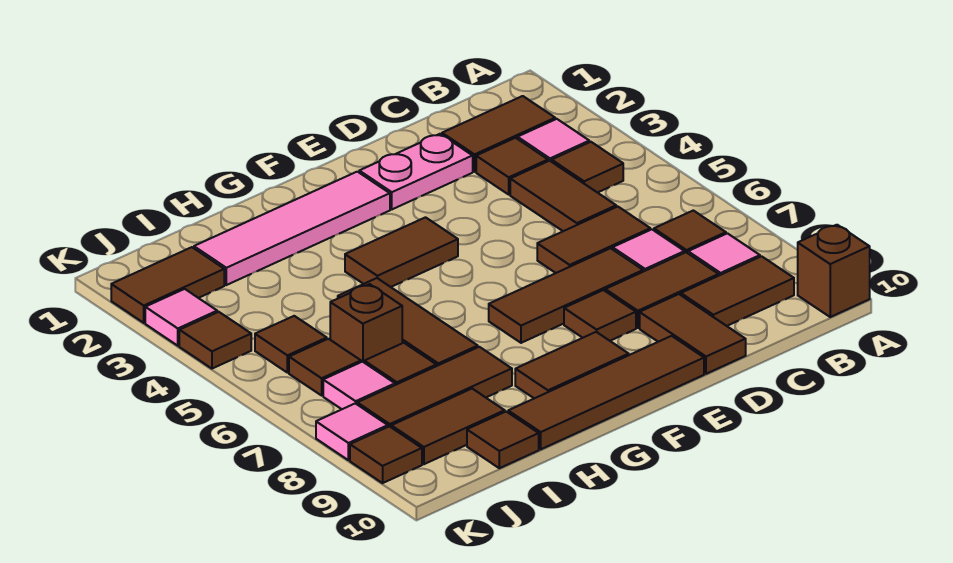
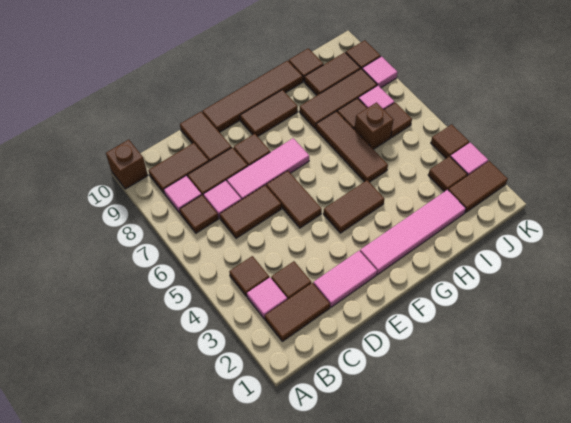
brown tile C4:C5 level 1 -> brown tile E5:E6 level 1
pink plate D2:E2 level 1 -> pink tile D2:E2 level 1
brown tile D7:F7 level 1 -> pink tile D7:F7 level 1
brown tile J5 level 1 -> brown tile J3 level 1

